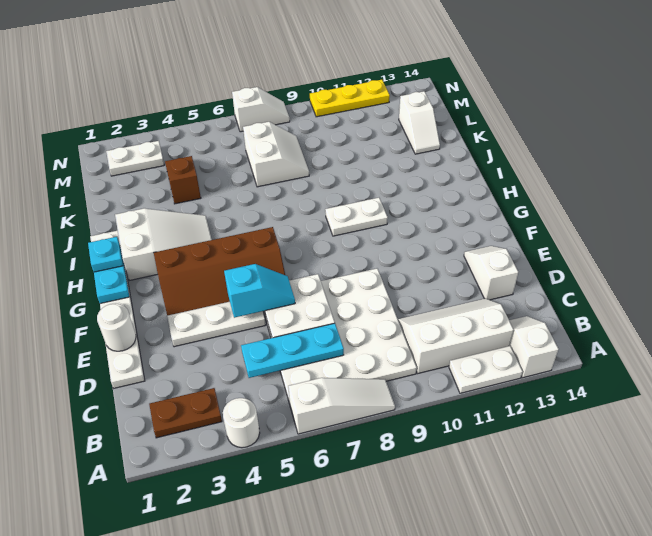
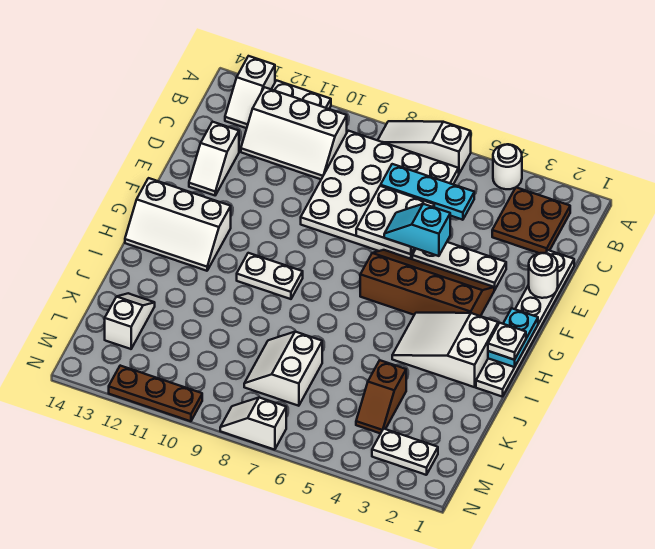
brown plate B2:B3 level 1 -> brown plate B2:C3 level 1
none -> white slope G12:H14 level 1 top G
cyan plate H1 level 3 -> white plate H1 level 3
yellow plate N10:N12 level 1 -> brown plate N10:N12 level 1

